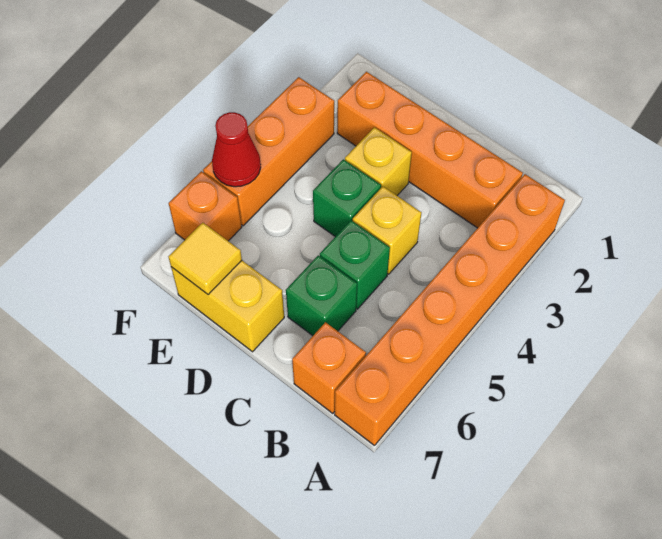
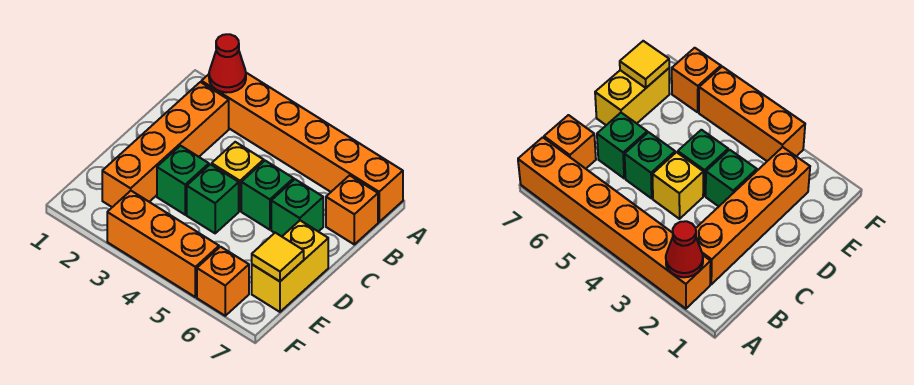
yellow brick D3 level 1 -> green brick D3 level 1
red cone F5 level 2 -> red cone A2 level 2

